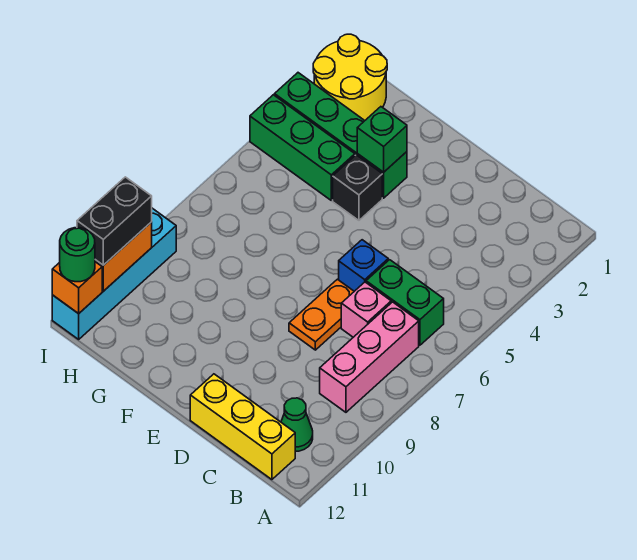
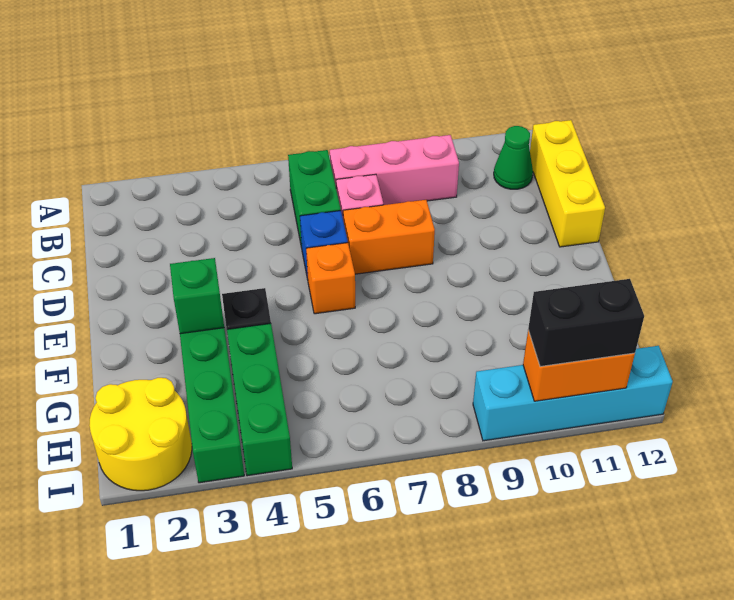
orange plate D7:D8 level 1 -> orange brick D7:D8 level 1
orange brick I12 level 2 -> orange brick E6 level 1
green round brick I12 level 3 -> none

